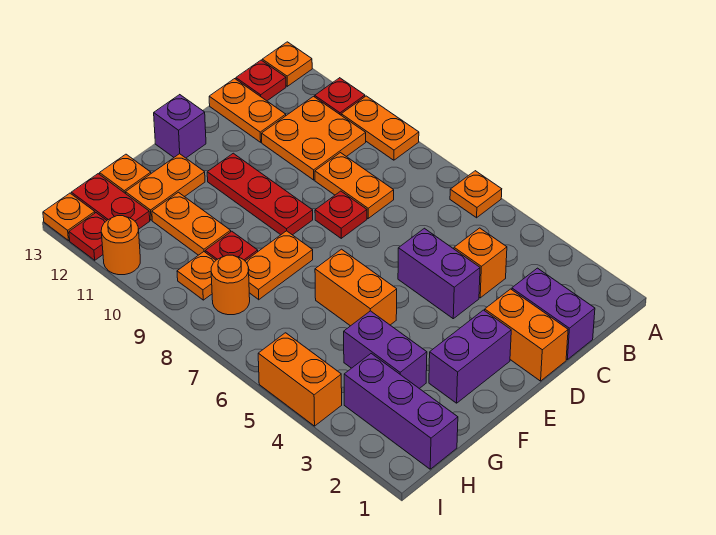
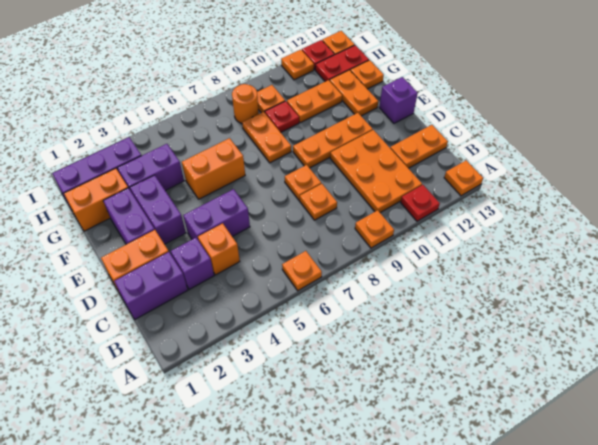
orange plate A9:A10 level 1 -> orange plate A9 level 1
orange plate B10:C11 level 1 -> orange plate B10:D11 level 1
red plate B13 level 1 -> none
none -> purple brick C3 level 1
orange plate C8:C9 level 1 -> orange plate C8 level 1
red plate D8 level 1 -> orange plate D8 level 1
none -> purple brick E3:F3 level 1
red plate E9:E11 level 1 -> orange plate E9:E11 level 1
orange brick I4:I5 level 1 -> orange brick G1:G2 level 1
orange round brick I11 level 1 -> orange plate I11 level 1

